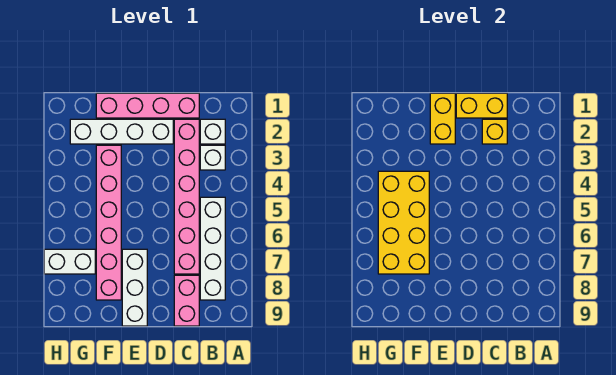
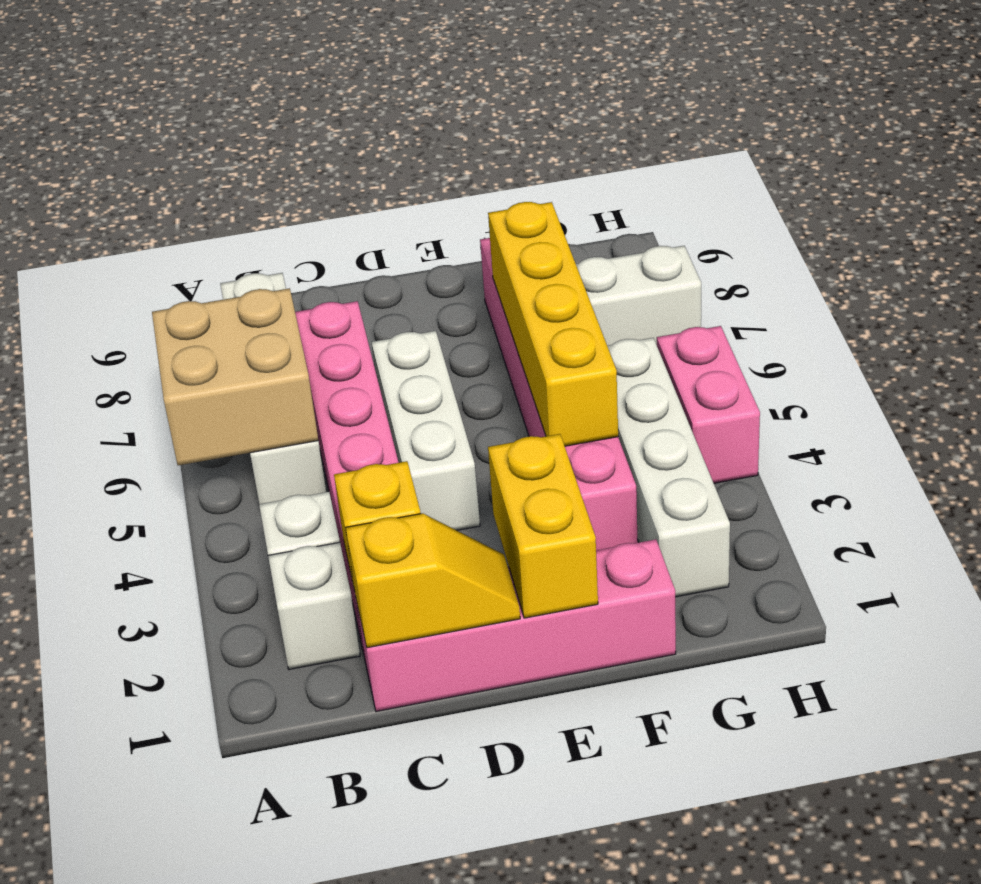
none -> tan brick A5:B6 level 2
yellow brick C1:D1 level 2 -> yellow slope C1:D1 level 2 top C
pink brick C8:C9 level 1 -> pink brick H4:H5 level 1
white brick D2:G2 level 1 -> white brick G2:G5 level 1
white brick E7:E9 level 1 -> white brick D4:D6 level 1
yellow brick F4:G7 level 2 -> yellow brick F4:F7 level 2

